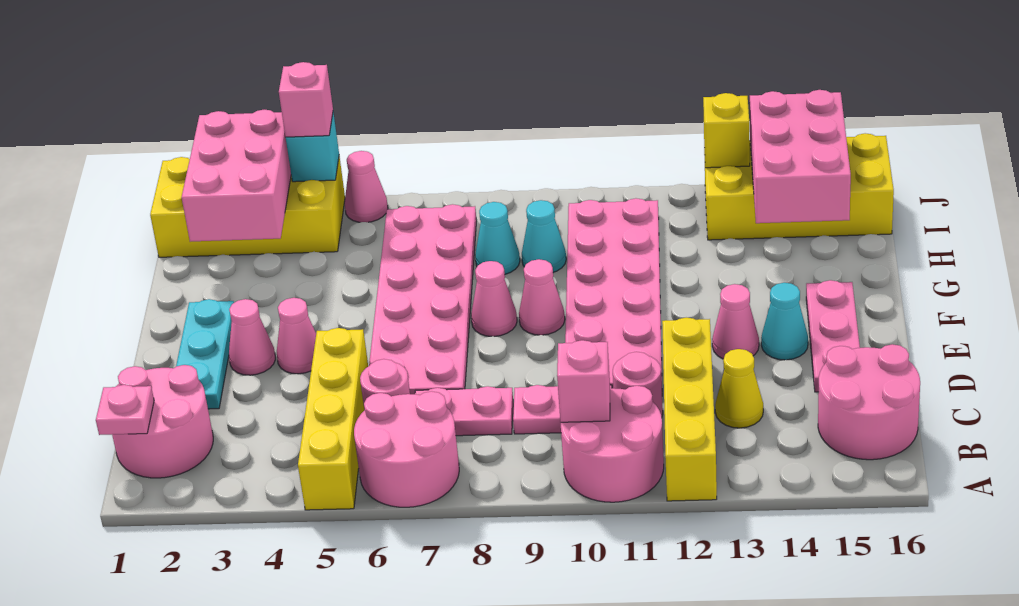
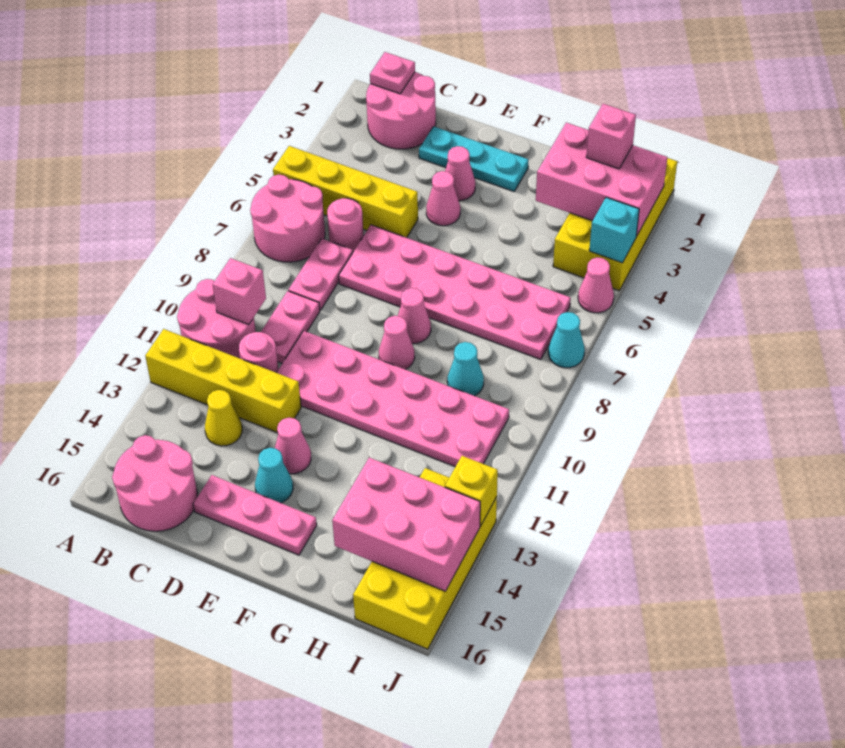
cyan cone H8 level 1 -> cyan cone J7 level 1
pink brick J4 level 3 -> pink brick I2 level 3

